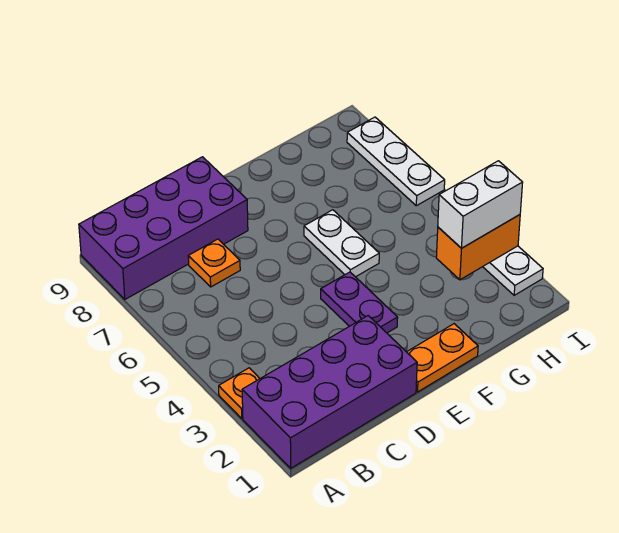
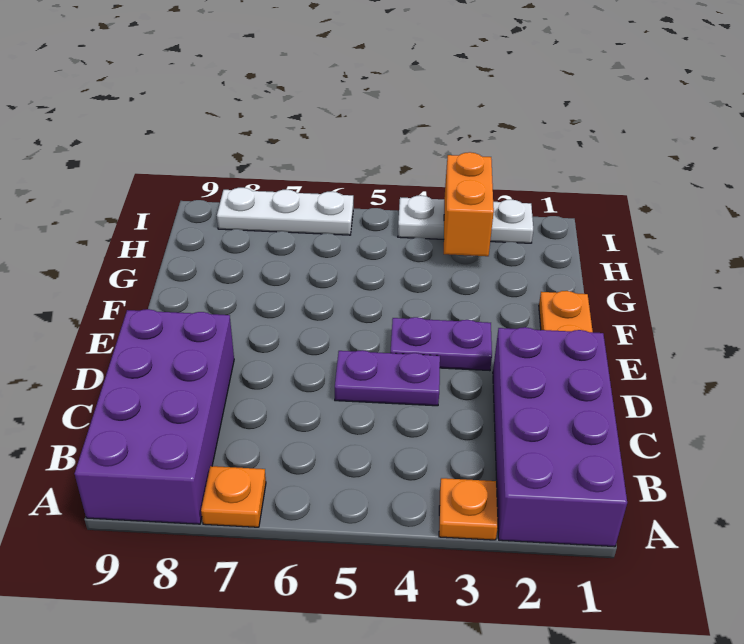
orange plate C7 level 1 -> orange plate A7 level 1
none -> purple plate D4:D5 level 1
white plate F5:F6 level 1 -> none
white brick H3:I3 level 3 -> none

